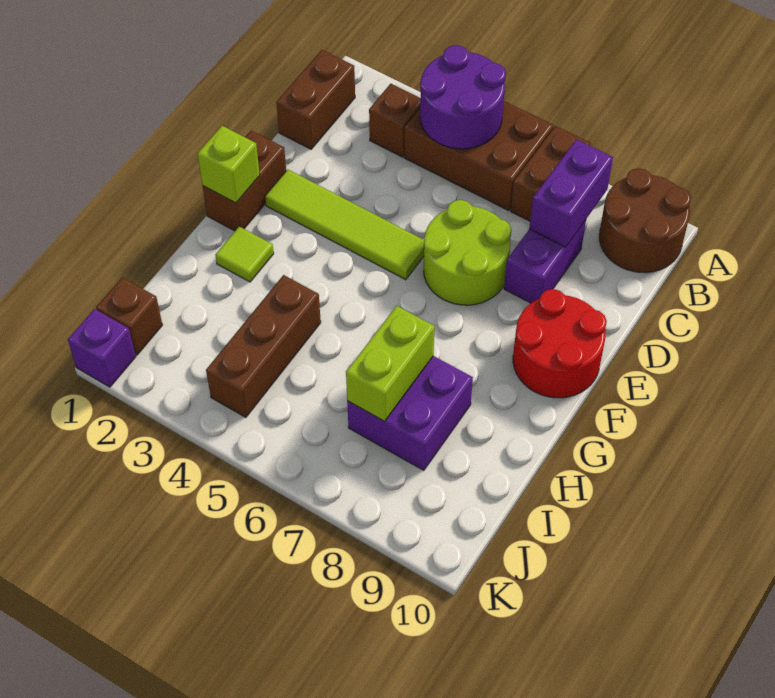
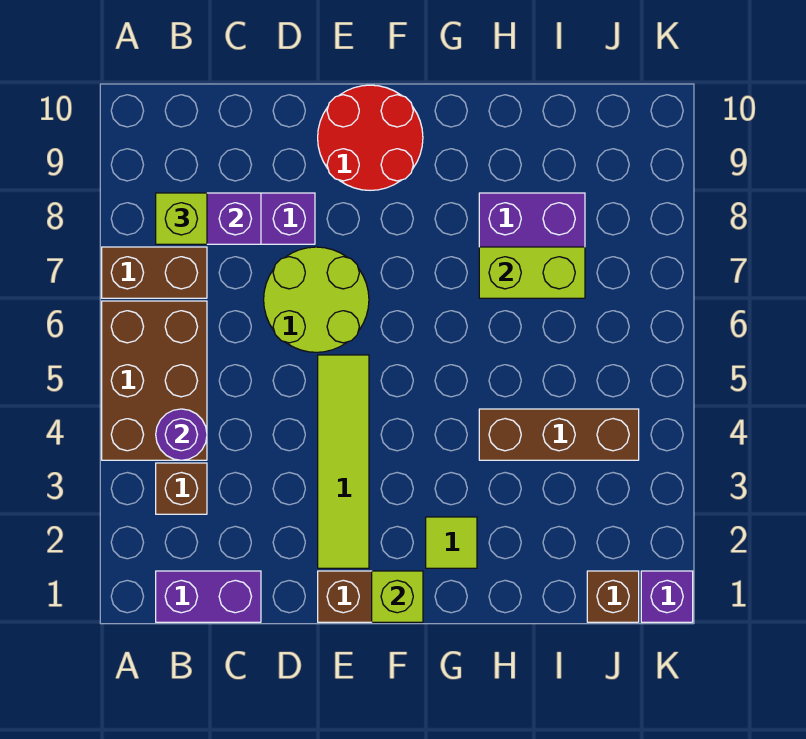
purple round brick A4:B5 level 2 -> purple round brick B4 level 2
brown round brick A9:B10 level 1 -> none
brown brick B1:C1 level 1 -> purple brick B1:C1 level 1
none -> lime brick B8 level 3

